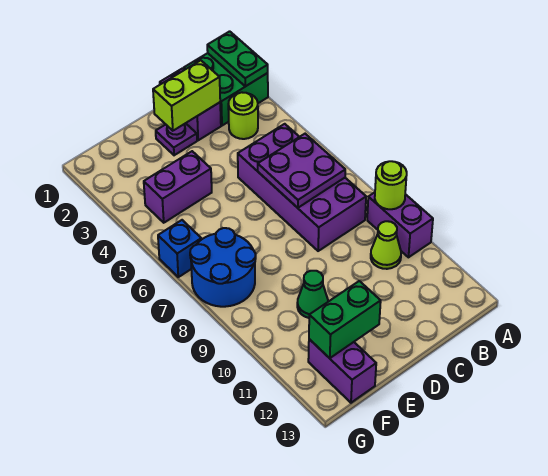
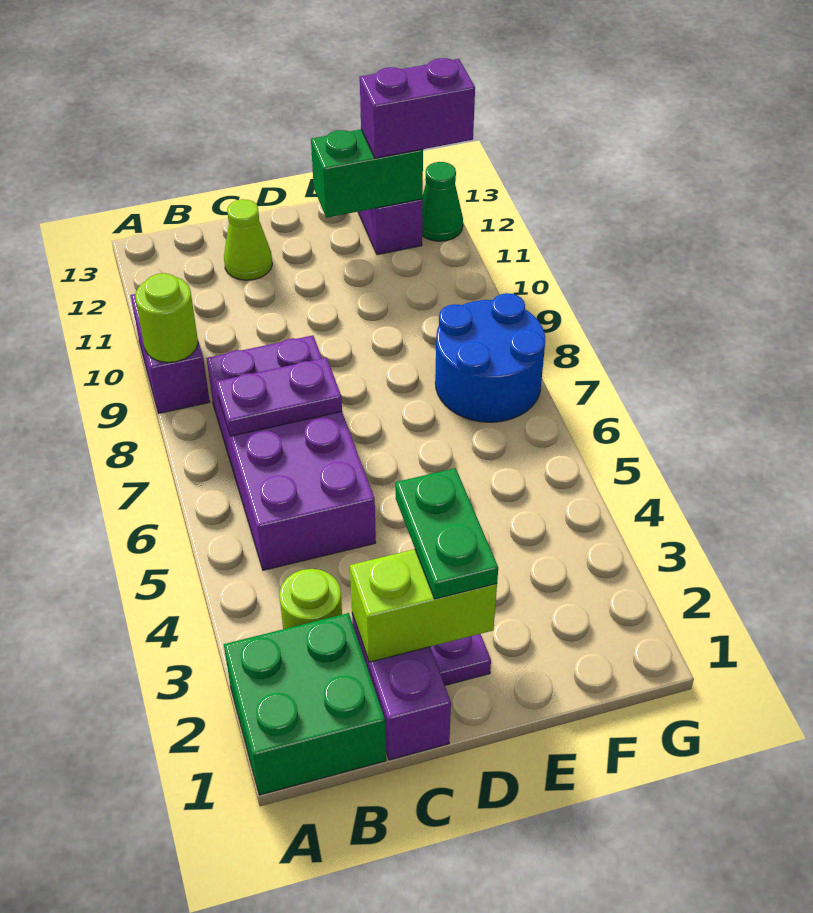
green plate A1:A2 level 2 -> green plate D2:D3 level 3
purple plate B6:C7 level 2 -> purple plate B7:C7 level 2
lime cone B10 level 1 -> lime cone C12 level 1
purple brick E4:F4 level 1 -> purple brick F12:G12 level 3
green cone E10 level 1 -> green cone G12 level 1
blue brick G6 level 1 -> none

